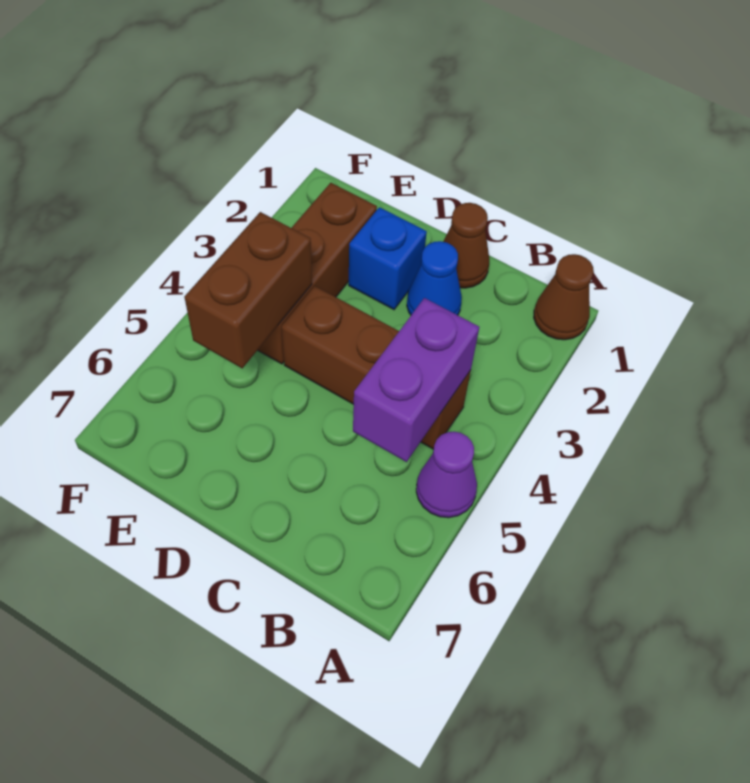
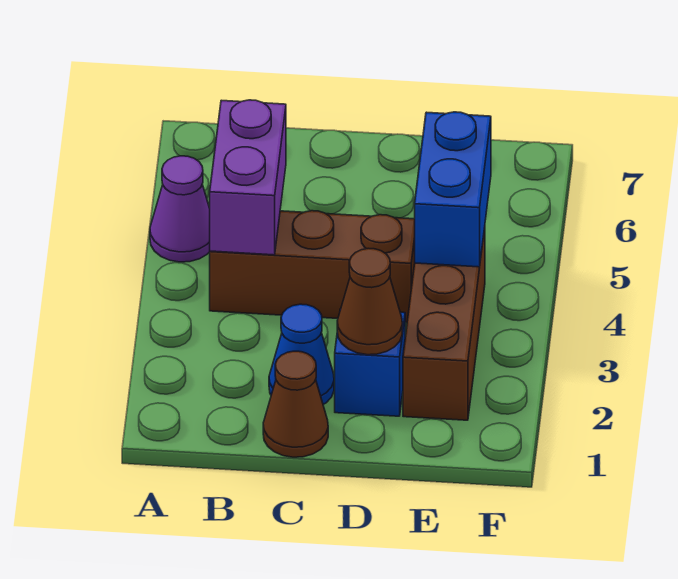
brown cone A1 level 1 -> brown cone D2 level 2
brown brick E4:E5 level 2 -> blue brick E4:E5 level 2

